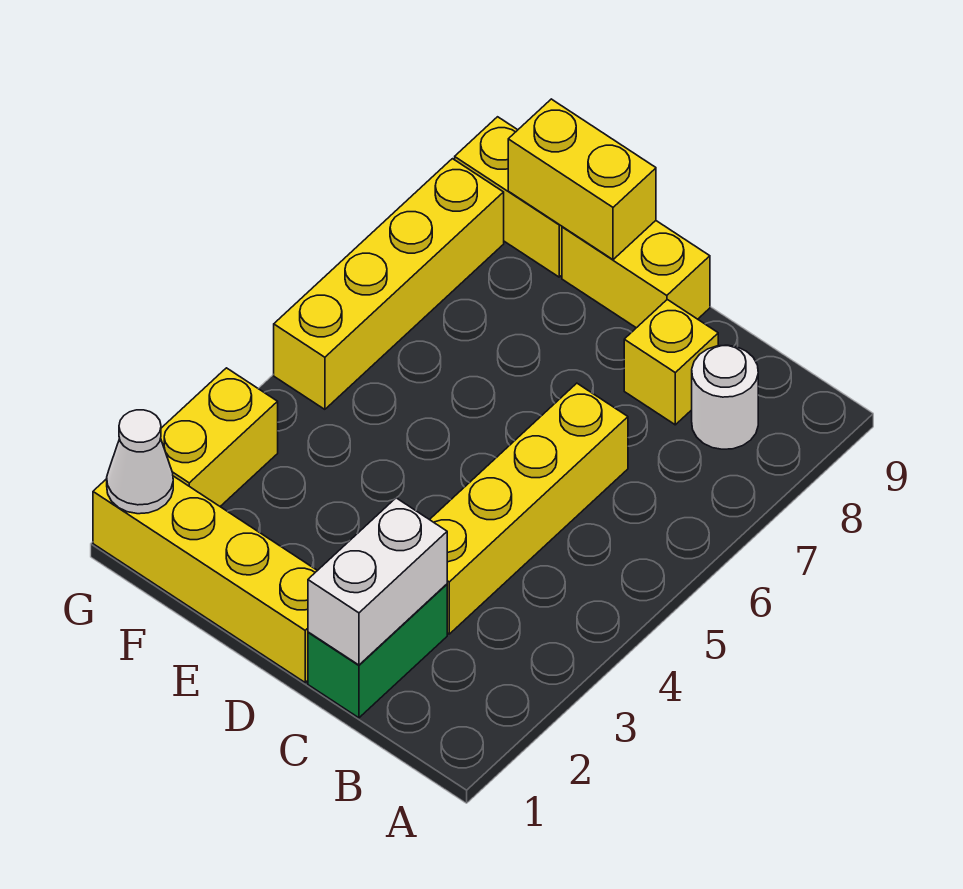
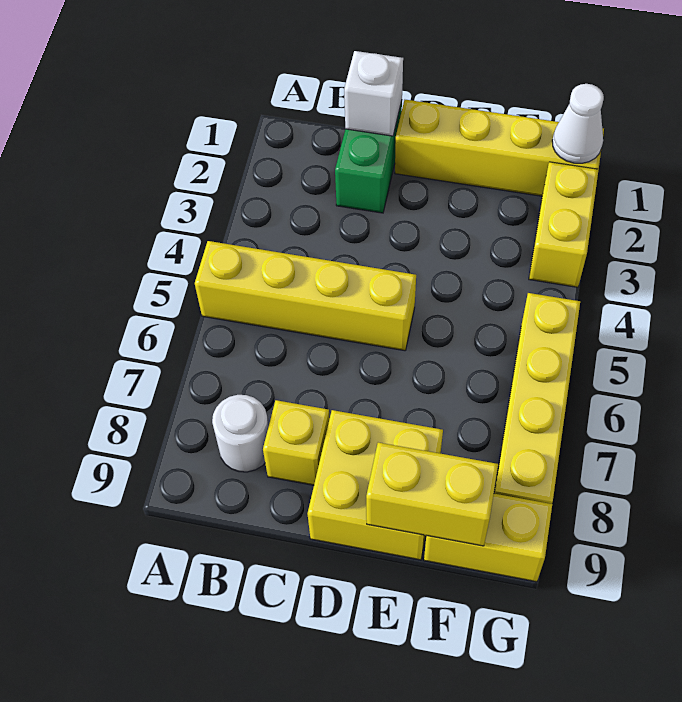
white brick C1:C2 level 2 -> white brick C1 level 2
yellow brick C3:C6 level 1 -> yellow brick A5:D5 level 1
yellow brick D9:E9 level 1 -> yellow brick D8:E9 level 1

